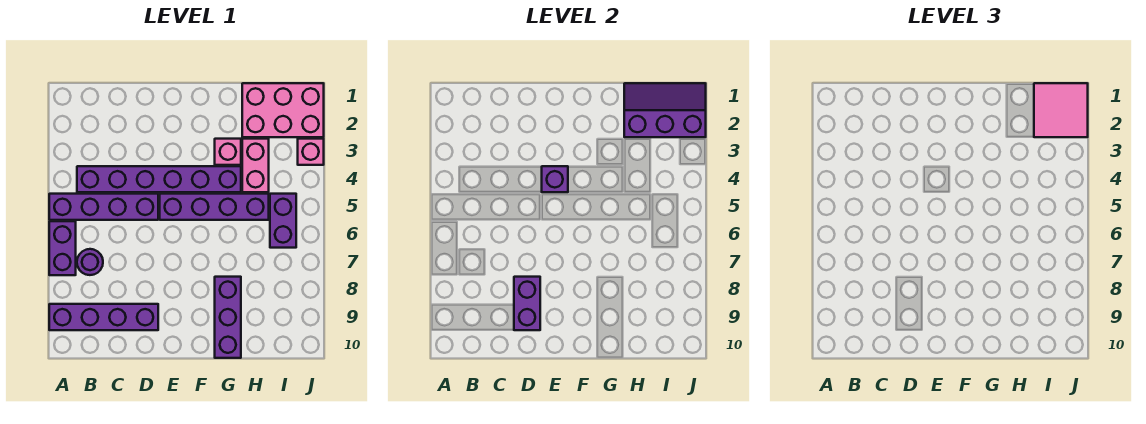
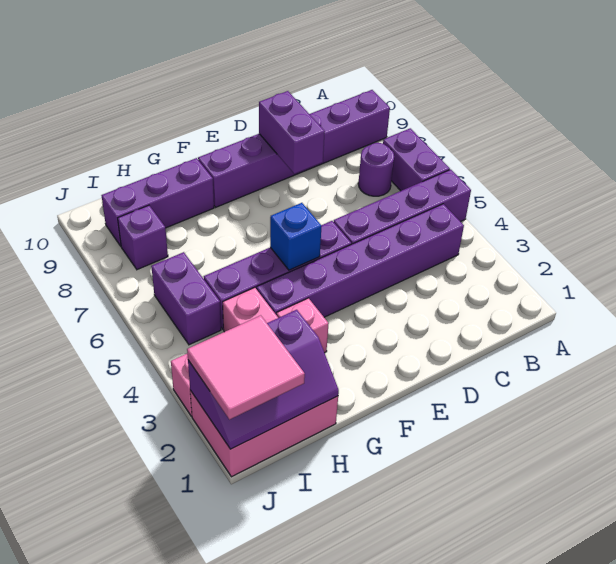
purple brick A9:D9 level 1 -> purple brick A9:F9 level 1
purple brick E4 level 2 -> purple brick I8 level 1
none -> blue brick F5 level 2
purple brick G8:G10 level 1 -> purple brick G9:I9 level 1

